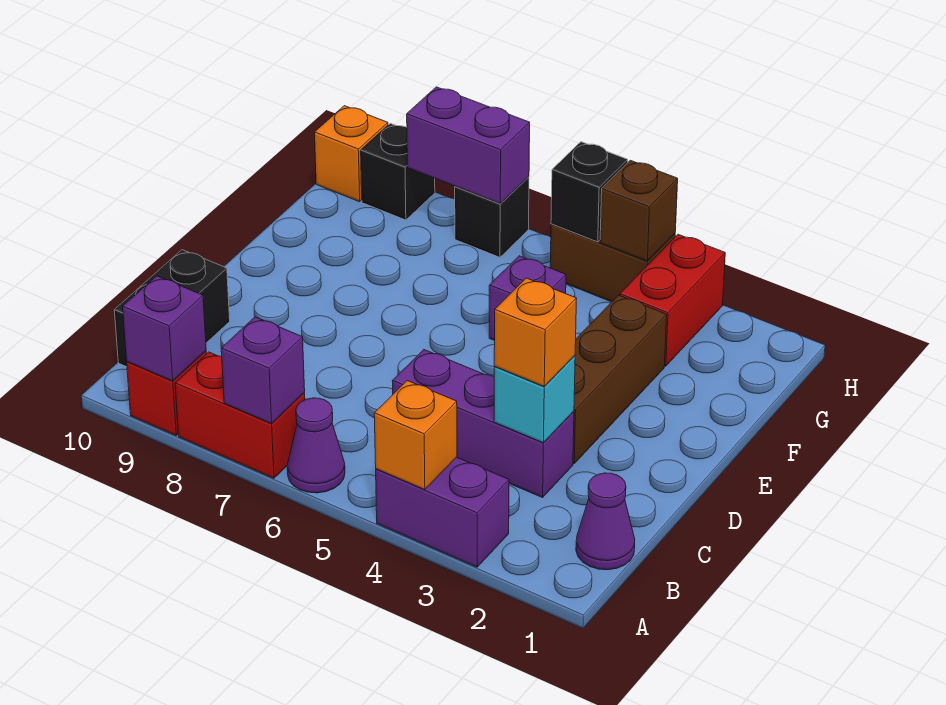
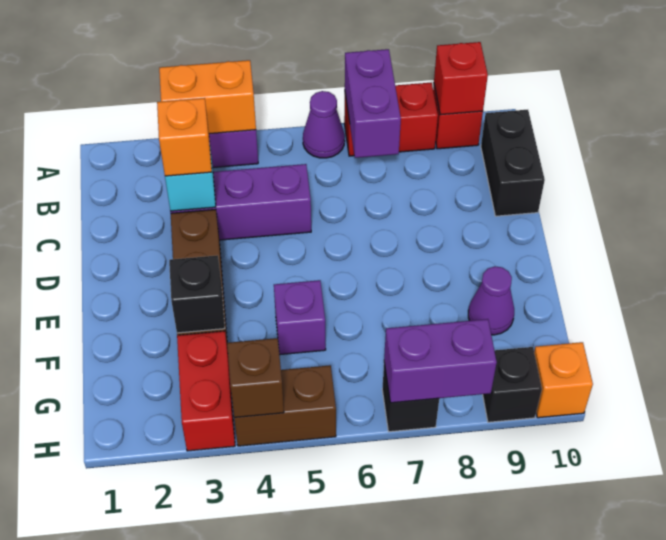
orange brick A4 level 2 -> orange brick A3:A4 level 2
purple brick A7 level 2 -> purple brick A7:B7 level 2
purple brick A9 level 2 -> red brick A9 level 2
purple cone B1 level 1 -> purple cone F9 level 1
black brick H5 level 2 -> black brick F3 level 2

